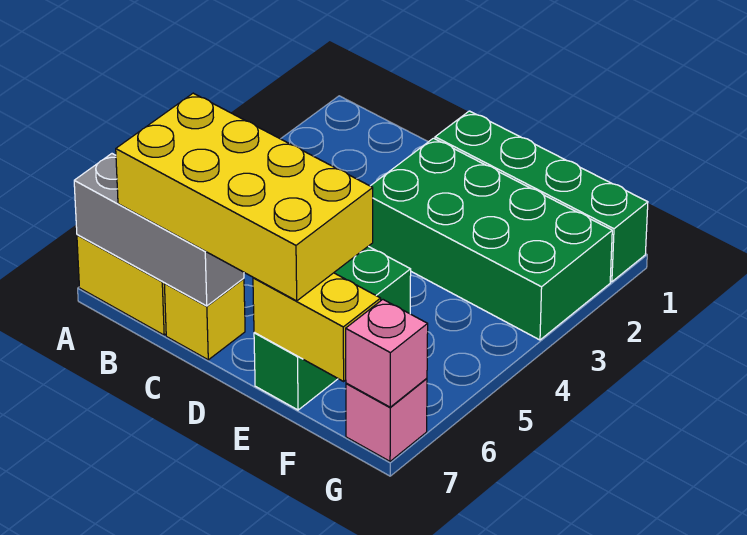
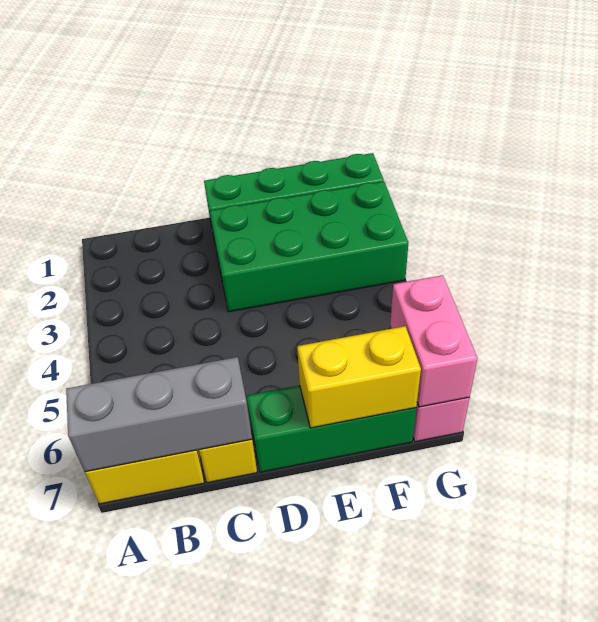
yellow brick B6:E7 level 3 -> none
green brick E5:E7 level 1 -> green brick D7:F7 level 1
pink brick G7 level 2 -> pink brick G6:G7 level 2

